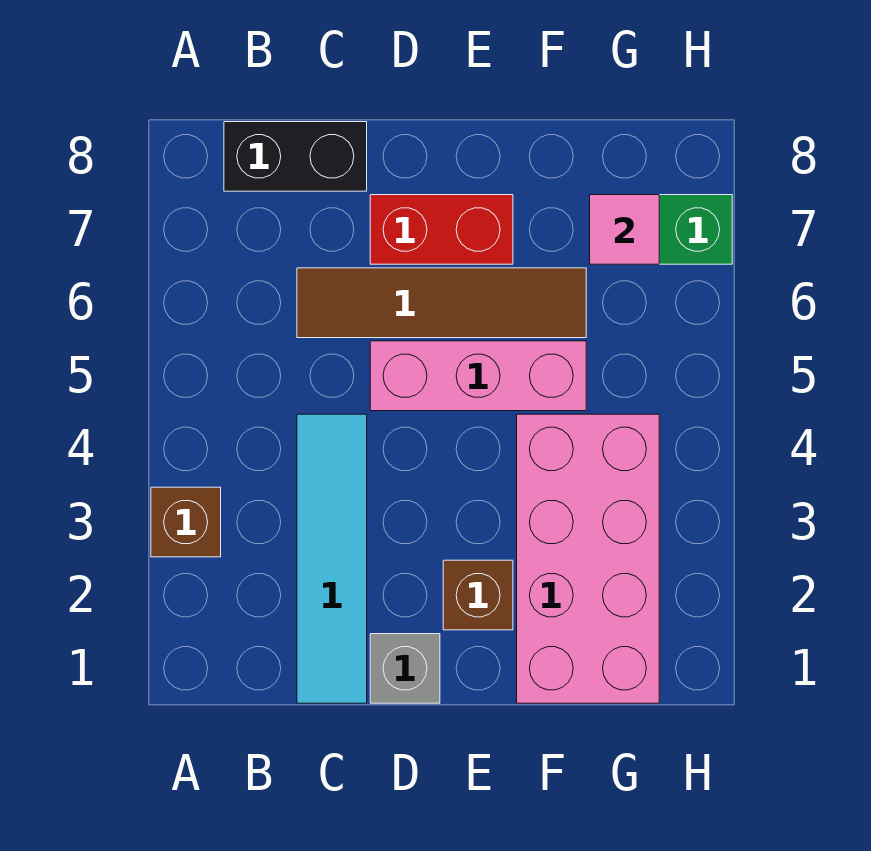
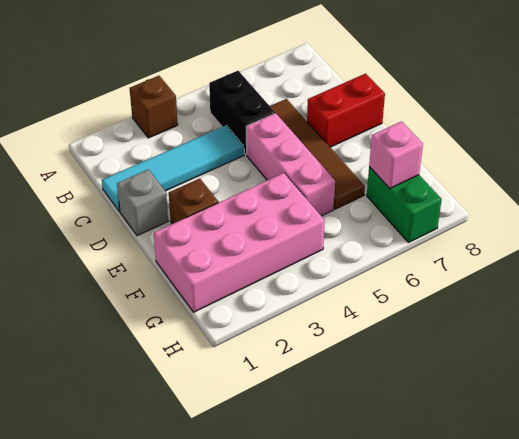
black brick B8:C8 level 1 -> black brick B5:C5 level 1
red brick D7:E7 level 1 -> red brick D7:D8 level 1
pink tile G7 level 2 -> pink brick G7 level 2

